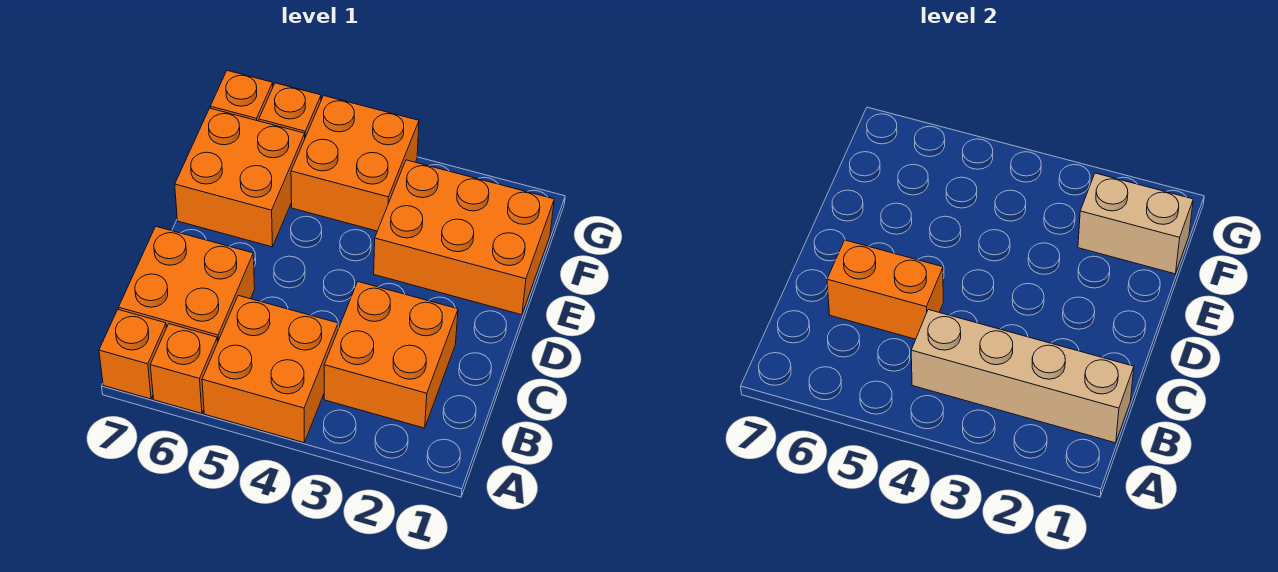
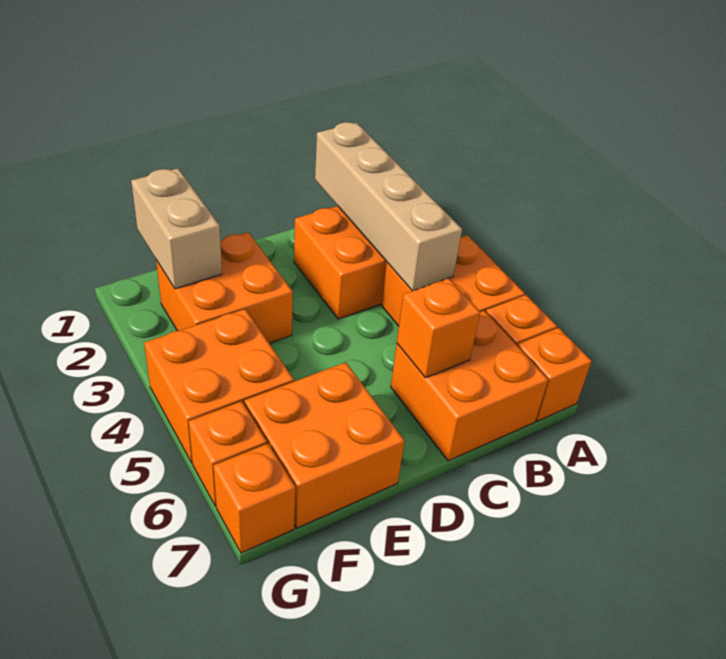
orange brick C5:C6 level 2 -> orange brick C6 level 2
orange brick E1:F3 level 1 -> orange brick E2:F3 level 1

